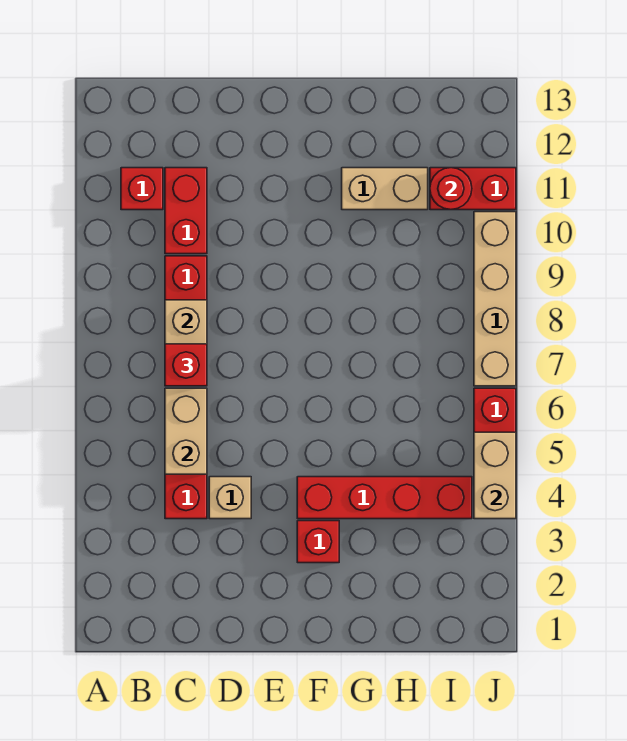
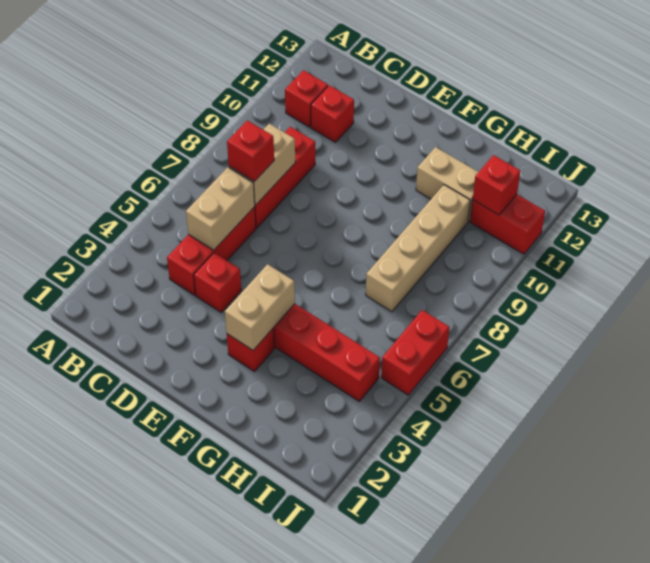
red brick C10:C11 level 1 -> red brick C11 level 1
tan brick D4 level 1 -> red brick D4 level 1
red round brick I11 level 2 -> red brick I11 level 2
tan brick J4:J5 level 2 -> tan brick F3:F4 level 2
tan brick J7:J10 level 1 -> tan brick H7:H10 level 1

